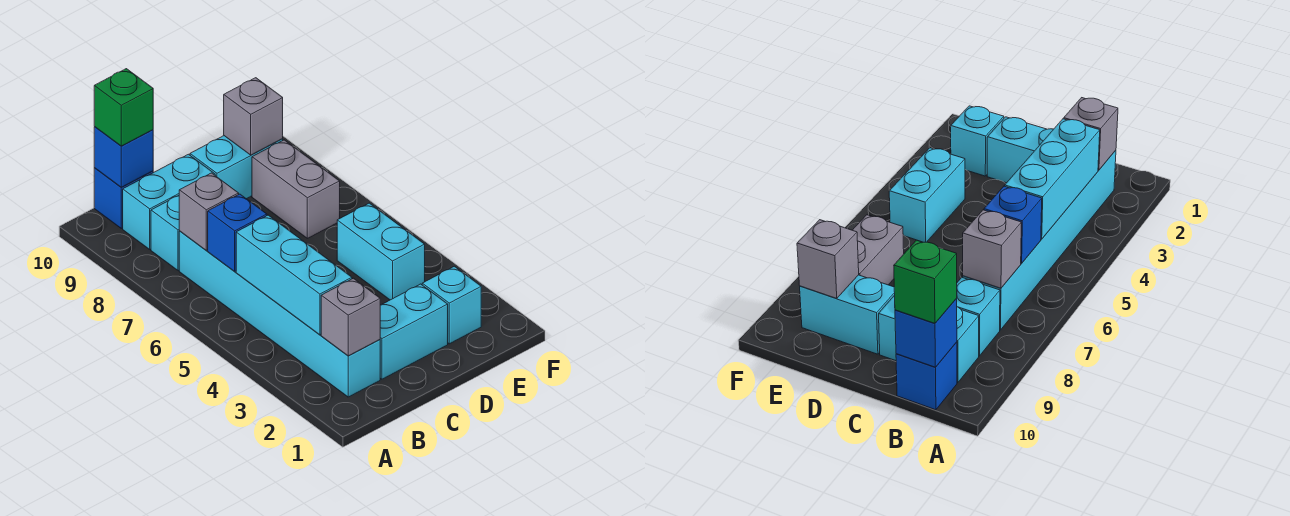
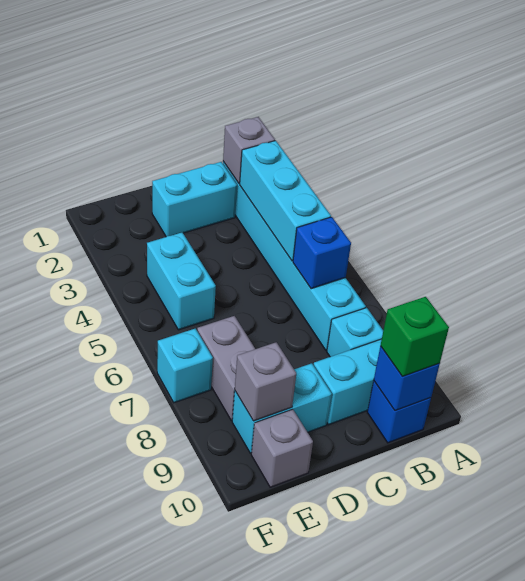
grey brick B7 level 2 -> grey brick E10 level 1
cyan brick E2 level 1 -> cyan brick F7 level 1

